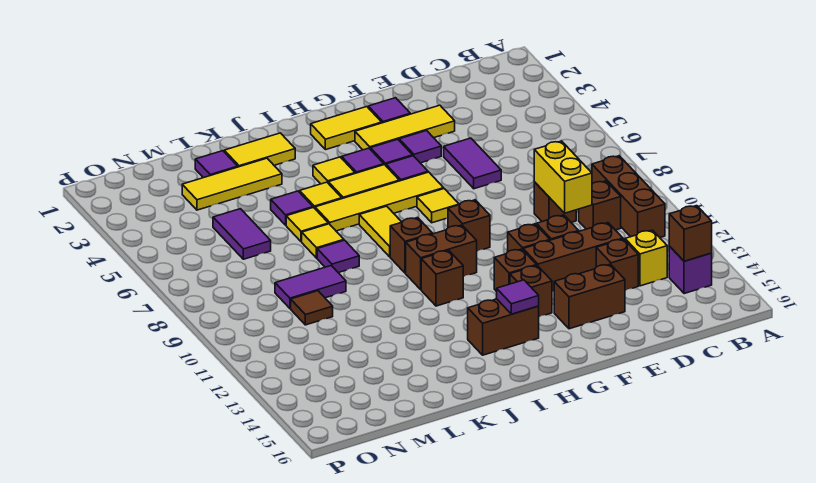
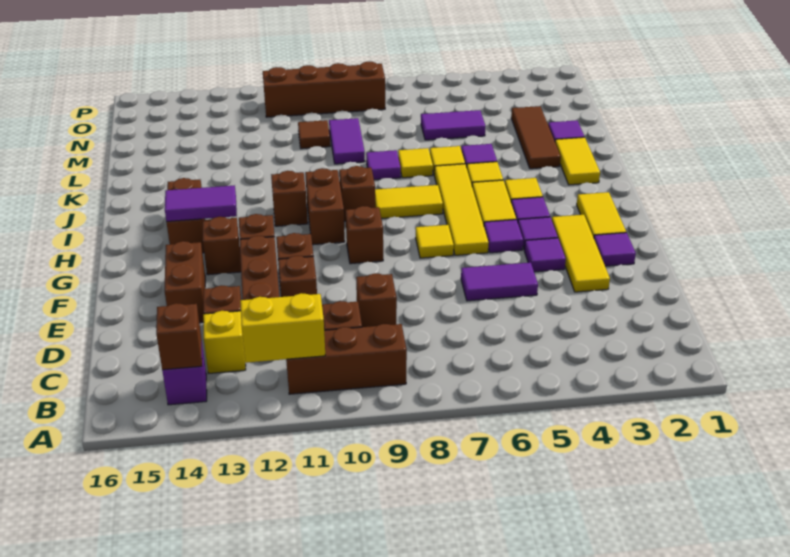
yellow brick D9:D10 level 2 -> yellow brick B11:B12 level 2
purple tile H14 level 2 -> purple tile H13:H14 level 2
yellow tile K3:M3 level 1 -> brown tile K3:M3 level 1
none -> brown brick O8:O11 level 1

